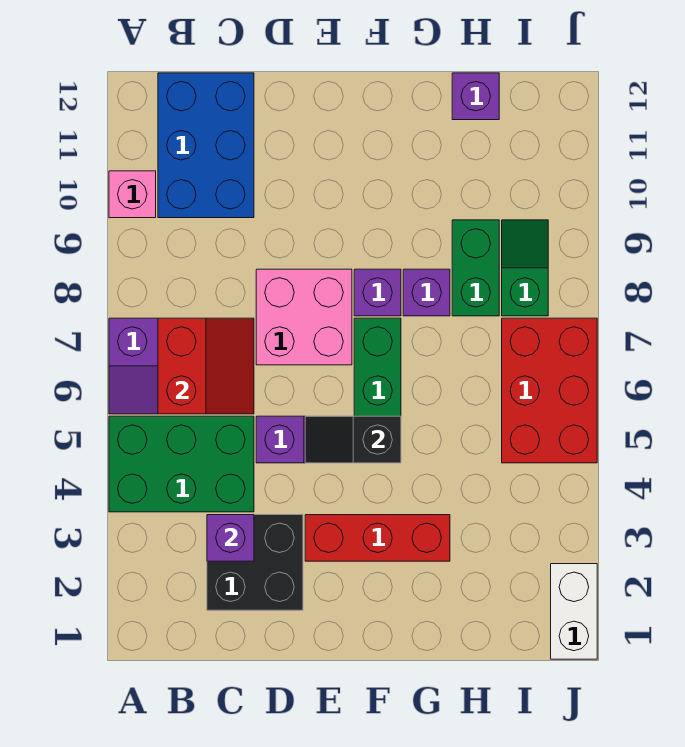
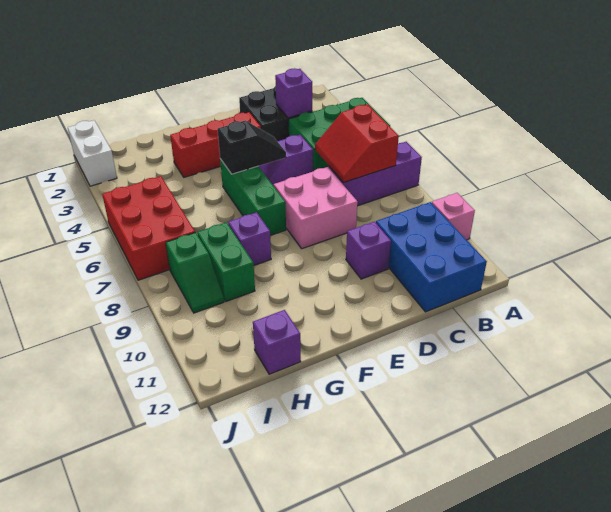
purple brick F8 level 1 -> purple brick D10 level 1

